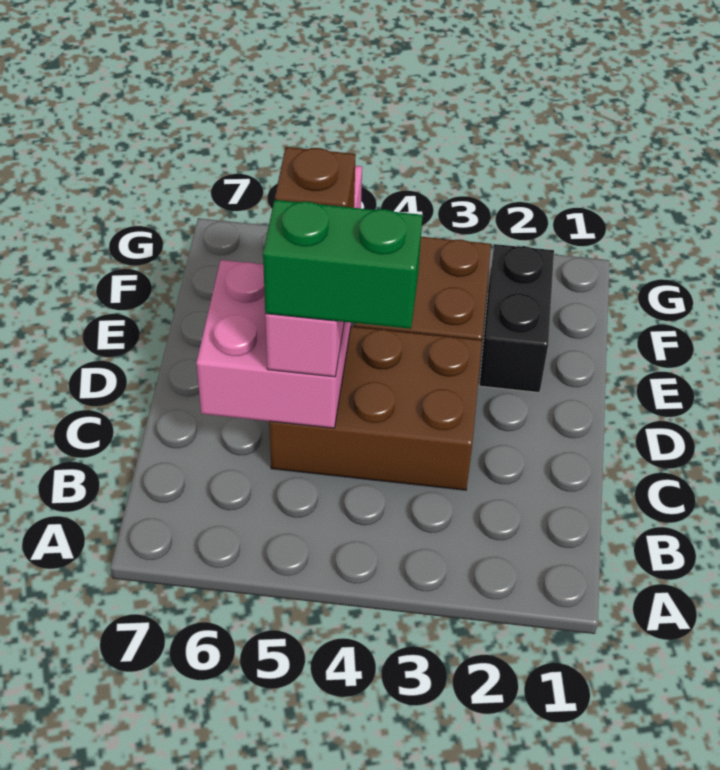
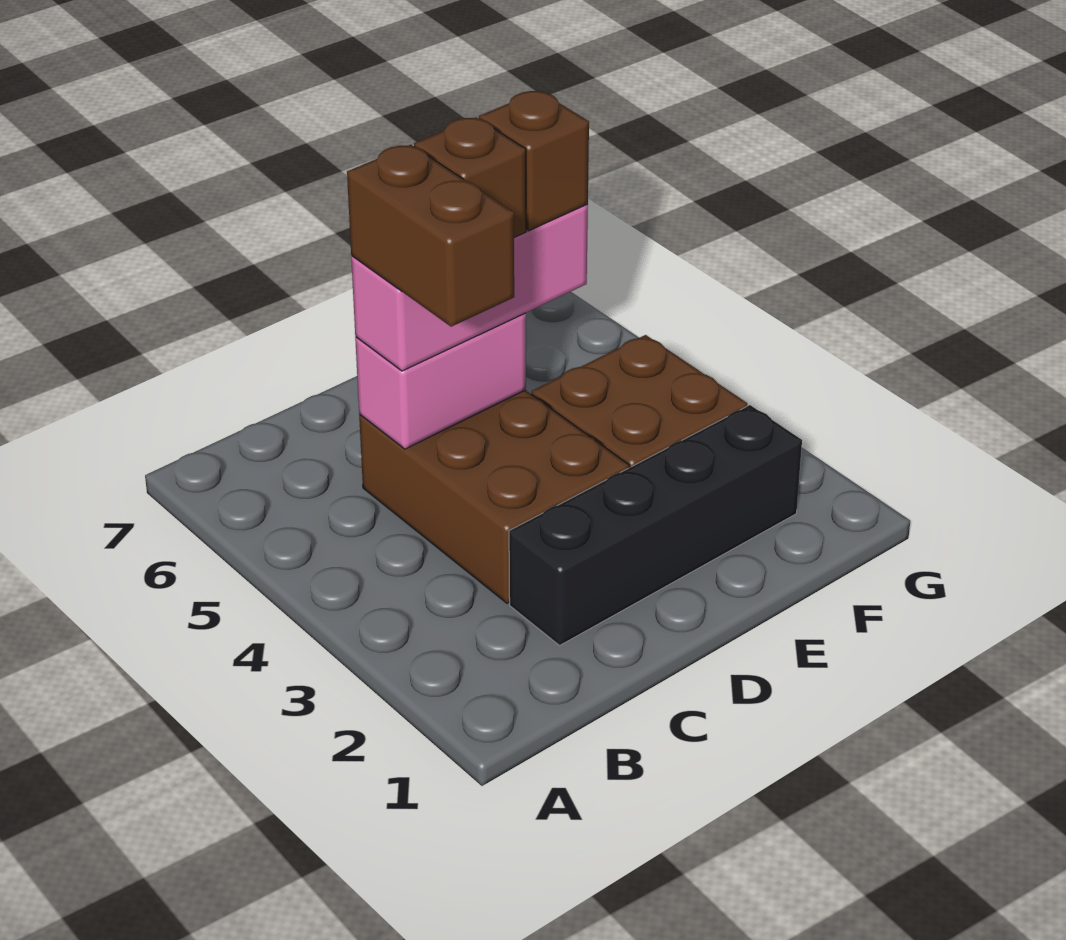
green brick C4:C5 level 4 -> brown brick C4:C5 level 4
pink brick C5:D6 level 2 -> pink brick C5:D5 level 2
black brick E2:F2 level 1 -> black brick C2:F2 level 1
none -> brown brick E5 level 4

